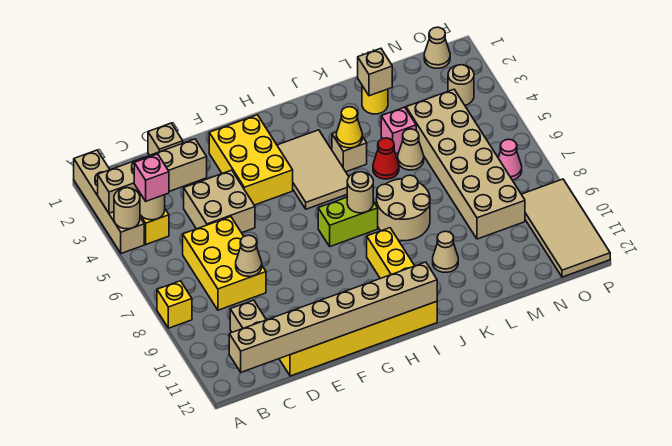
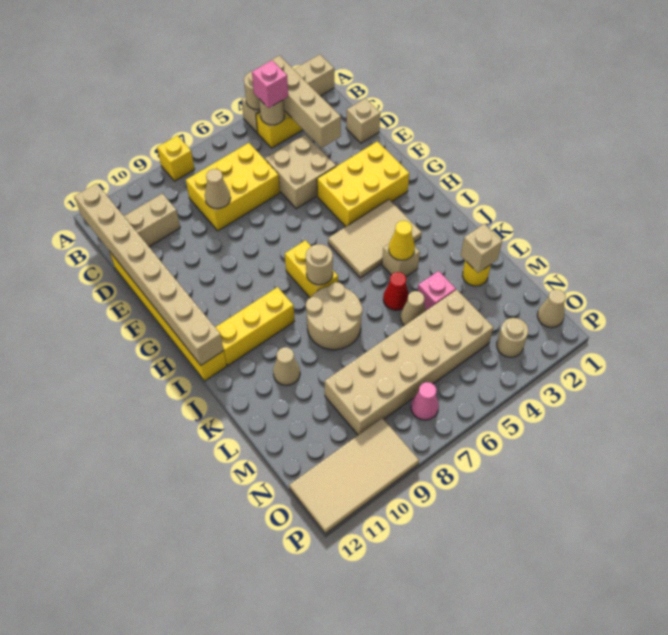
lime brick H7:I7 level 1 -> yellow brick H7:I7 level 1

